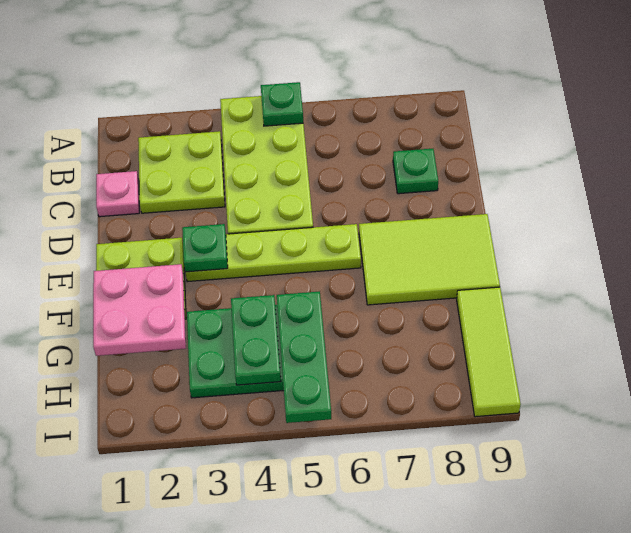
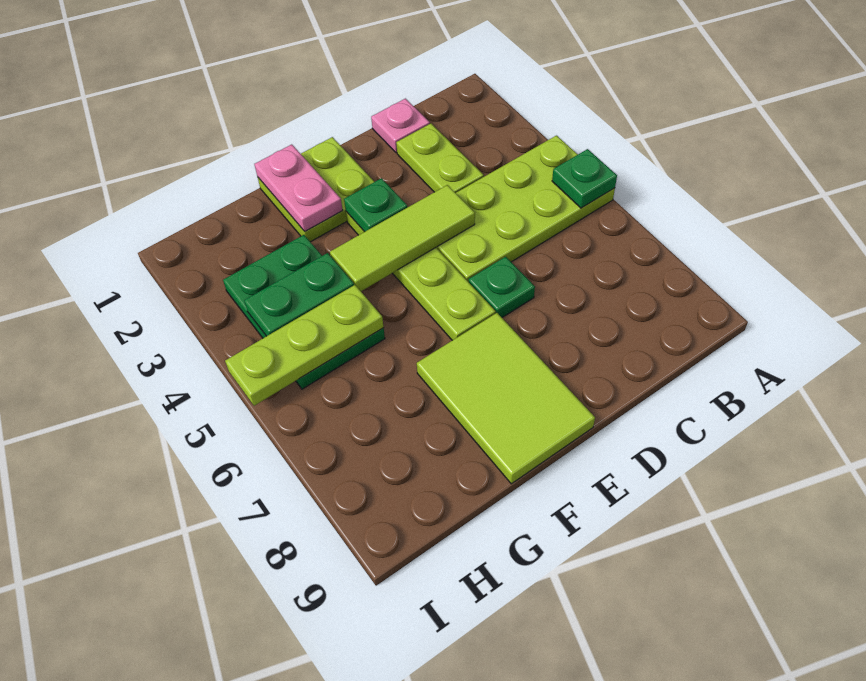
lime plate B2:C3 level 1 -> lime plate C2:C3 level 1
green plate C8 level 1 -> green plate D6 level 1
pink plate F1:G2 level 2 -> pink plate F1:F2 level 2
green plate G5:I5 level 2 -> lime plate G5:I5 level 2
lime tile G9:I9 level 1 -> lime tile D4:F4 level 2

